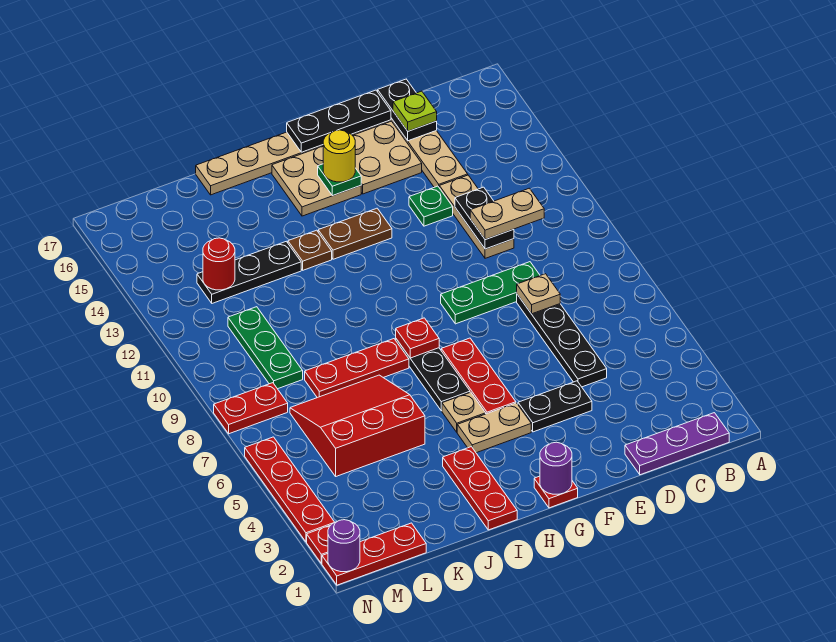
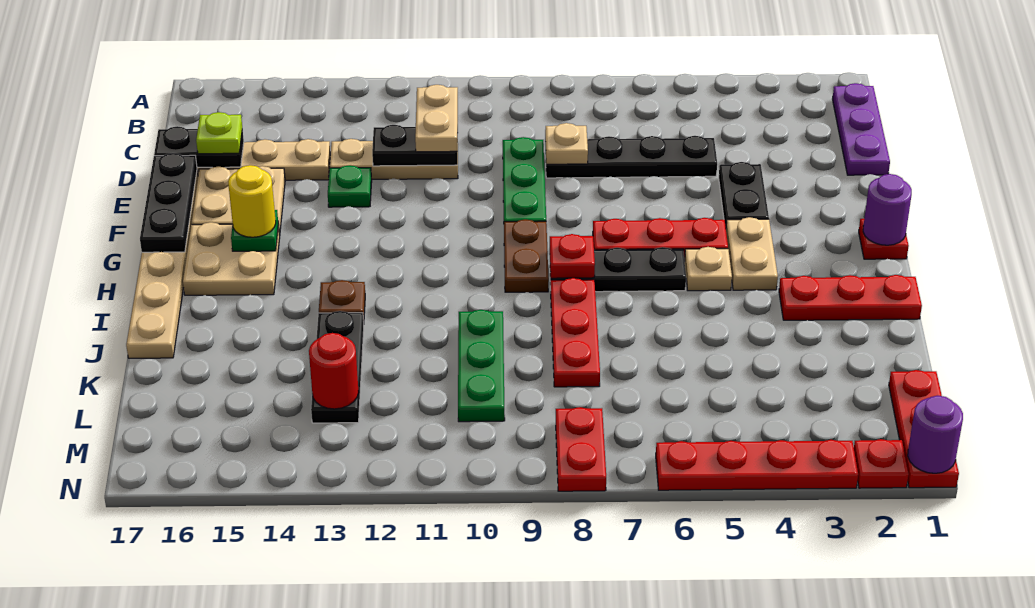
brown plate G13:H13 level 1 -> brown plate G9:H9 level 1
red slope J5:L7 level 1 top 5 -> none
green plate L9:L11 level 1 -> green plate J10:L10 level 1

